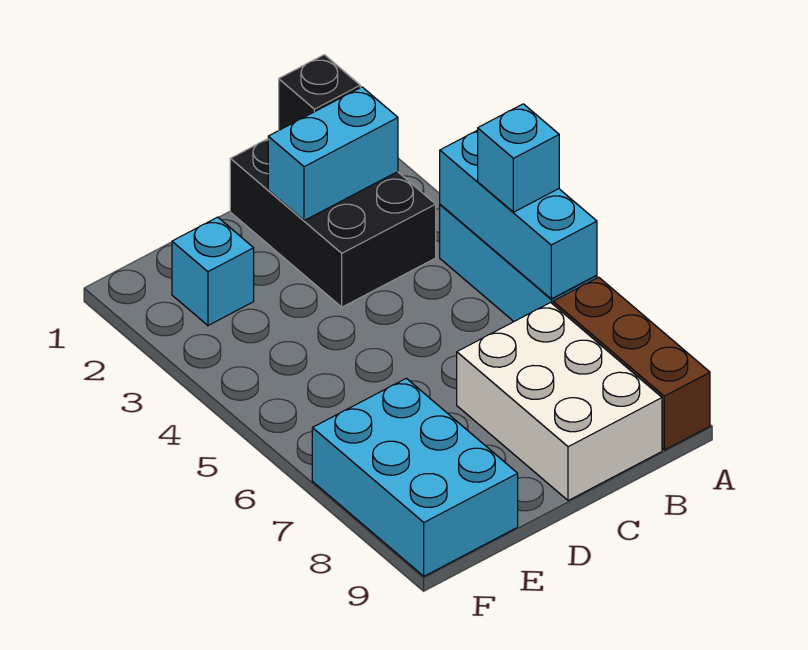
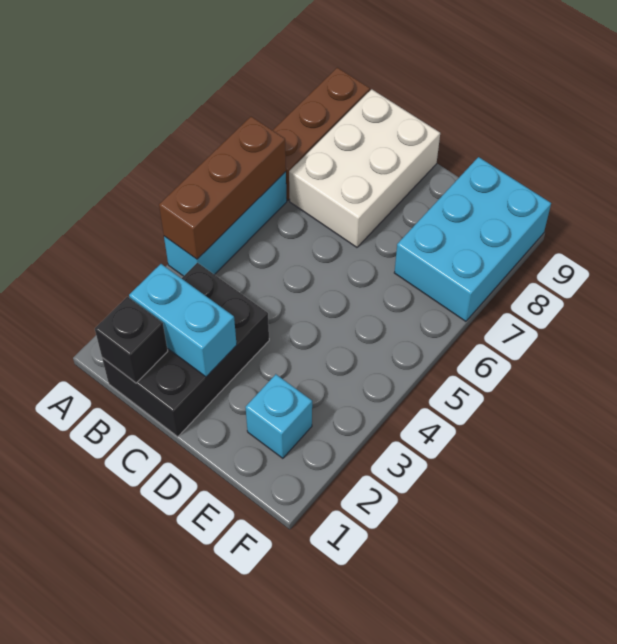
cyan brick A4:A6 level 2 -> brown brick A4:A6 level 2
cyan brick A5 level 3 -> none

